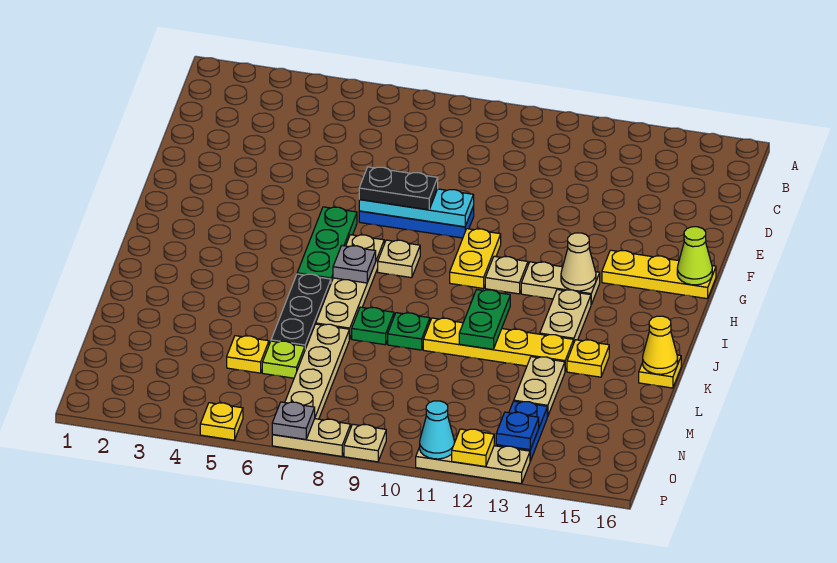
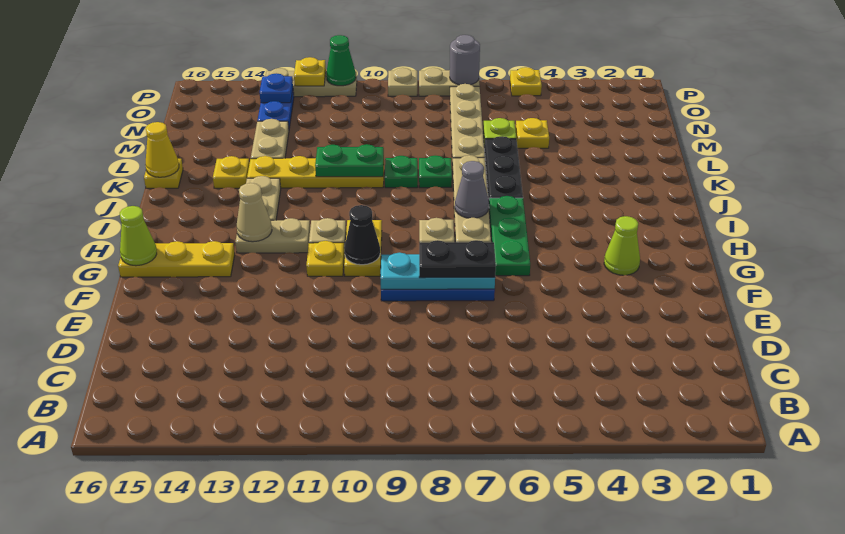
none -> lime cone G3 level 1
none -> black cone G10 level 2
none -> yellow plate G11 level 1
grey plate I7 level 2 -> grey cone I7 level 2
green plate J11:K11 level 2 -> green plate K10:K11 level 2
grey plate P7 level 2 -> grey round brick P7 level 2
cyan cone P11 level 2 -> green cone P11 level 2

